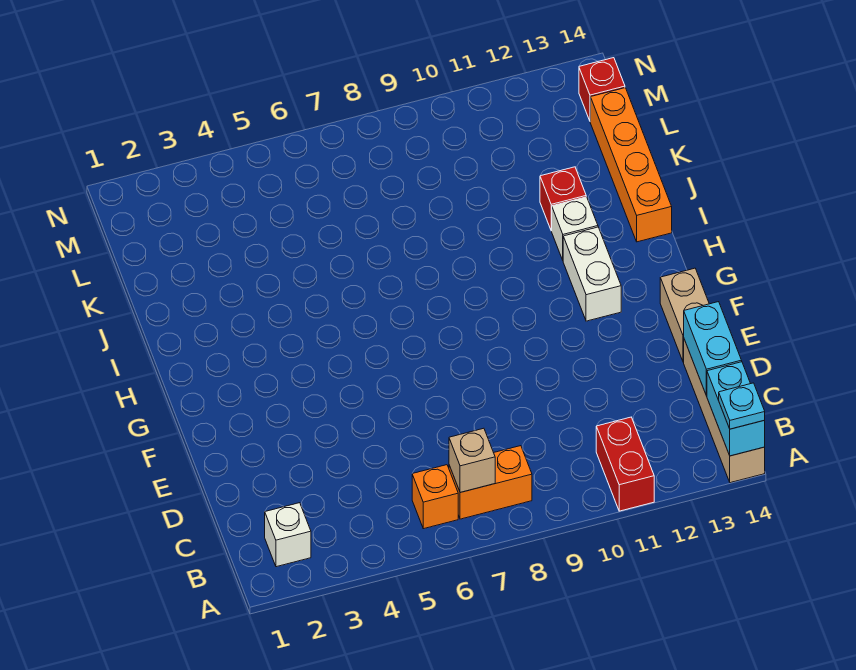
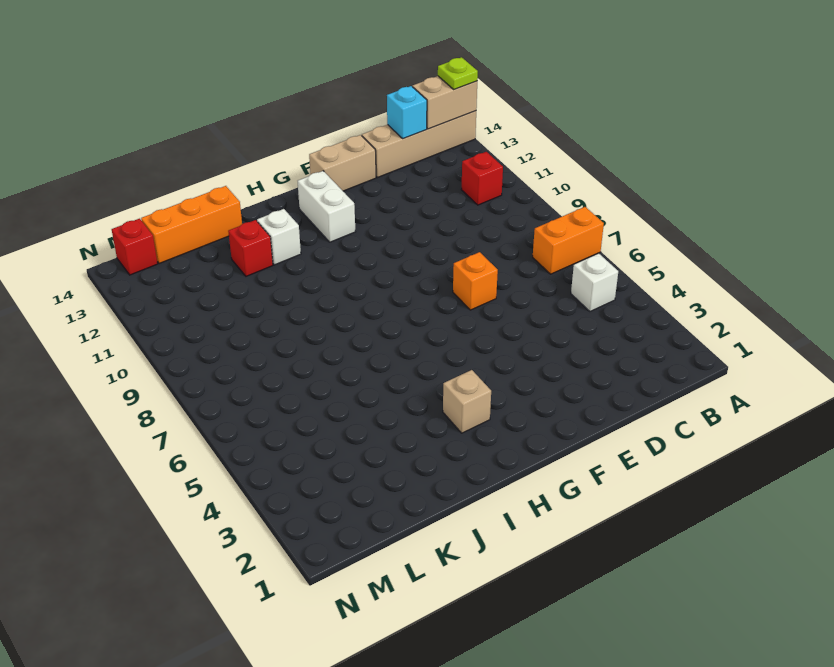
red brick A11:B11 level 1 -> red brick B11 level 1
cyan brick A14:B14 level 2 -> tan brick A14:B14 level 2
cyan plate A14 level 3 -> lime plate A14 level 3
white brick B2 level 1 -> white brick B5 level 1
orange brick B6 level 1 -> orange brick E7 level 1
orange brick B7:B8 level 1 -> orange brick A7:B7 level 1
tan brick B7 level 2 -> tan brick H3 level 1
cyan brick C14:D14 level 2 -> cyan brick C14 level 2
white brick G12:H12 level 1 -> white brick G12:G13 level 1
orange brick I14:L14 level 1 -> orange brick J14:L14 level 1

